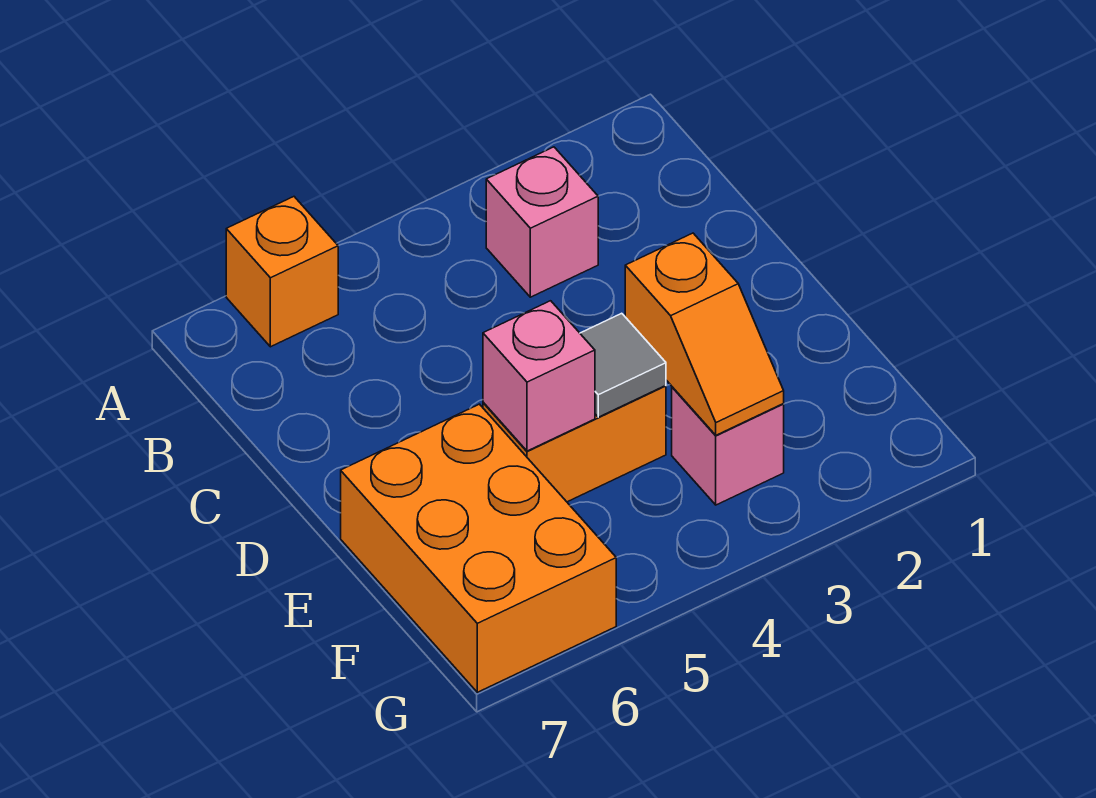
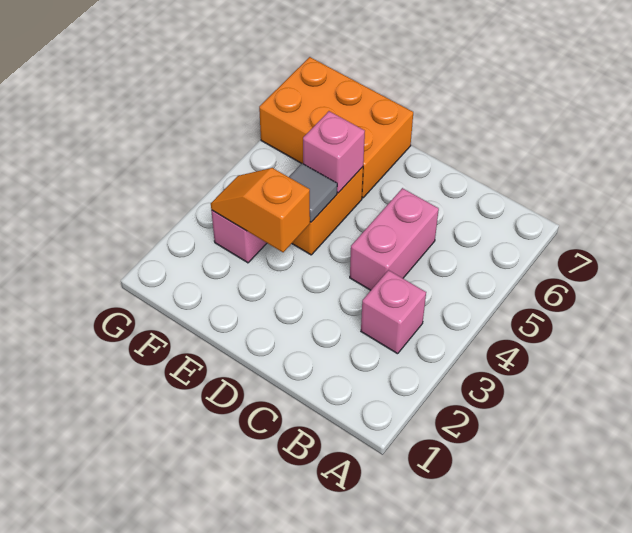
orange brick A6 level 1 -> none
none -> pink brick C4:C5 level 1

